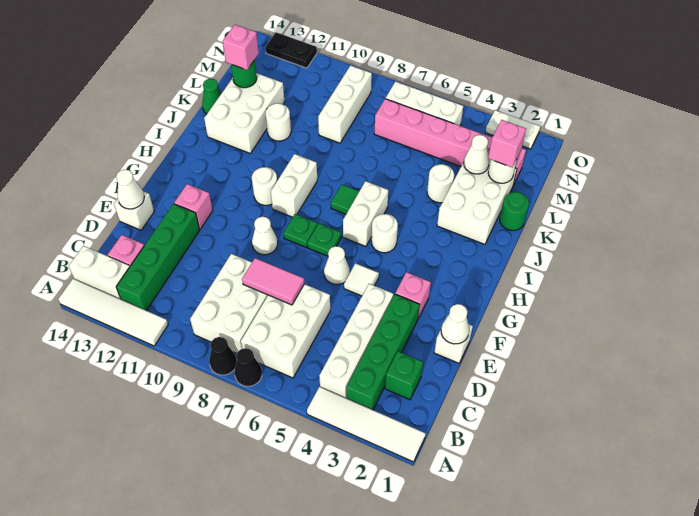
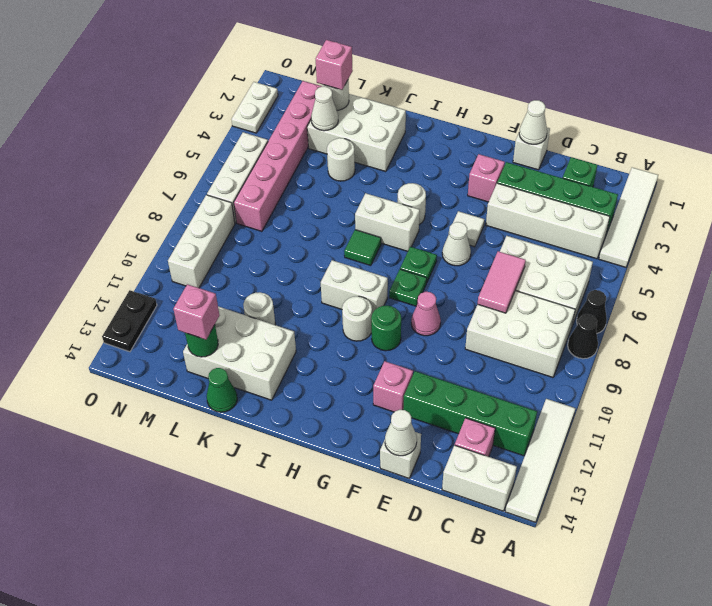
white brick B13:B14 level 1 -> white brick B14:C14 level 1
white cone F9 level 1 -> pink cone F9 level 1
green round brick K1 level 1 -> green round brick G10 level 1
white brick L9:N9 level 1 -> white brick N8:N10 level 1

